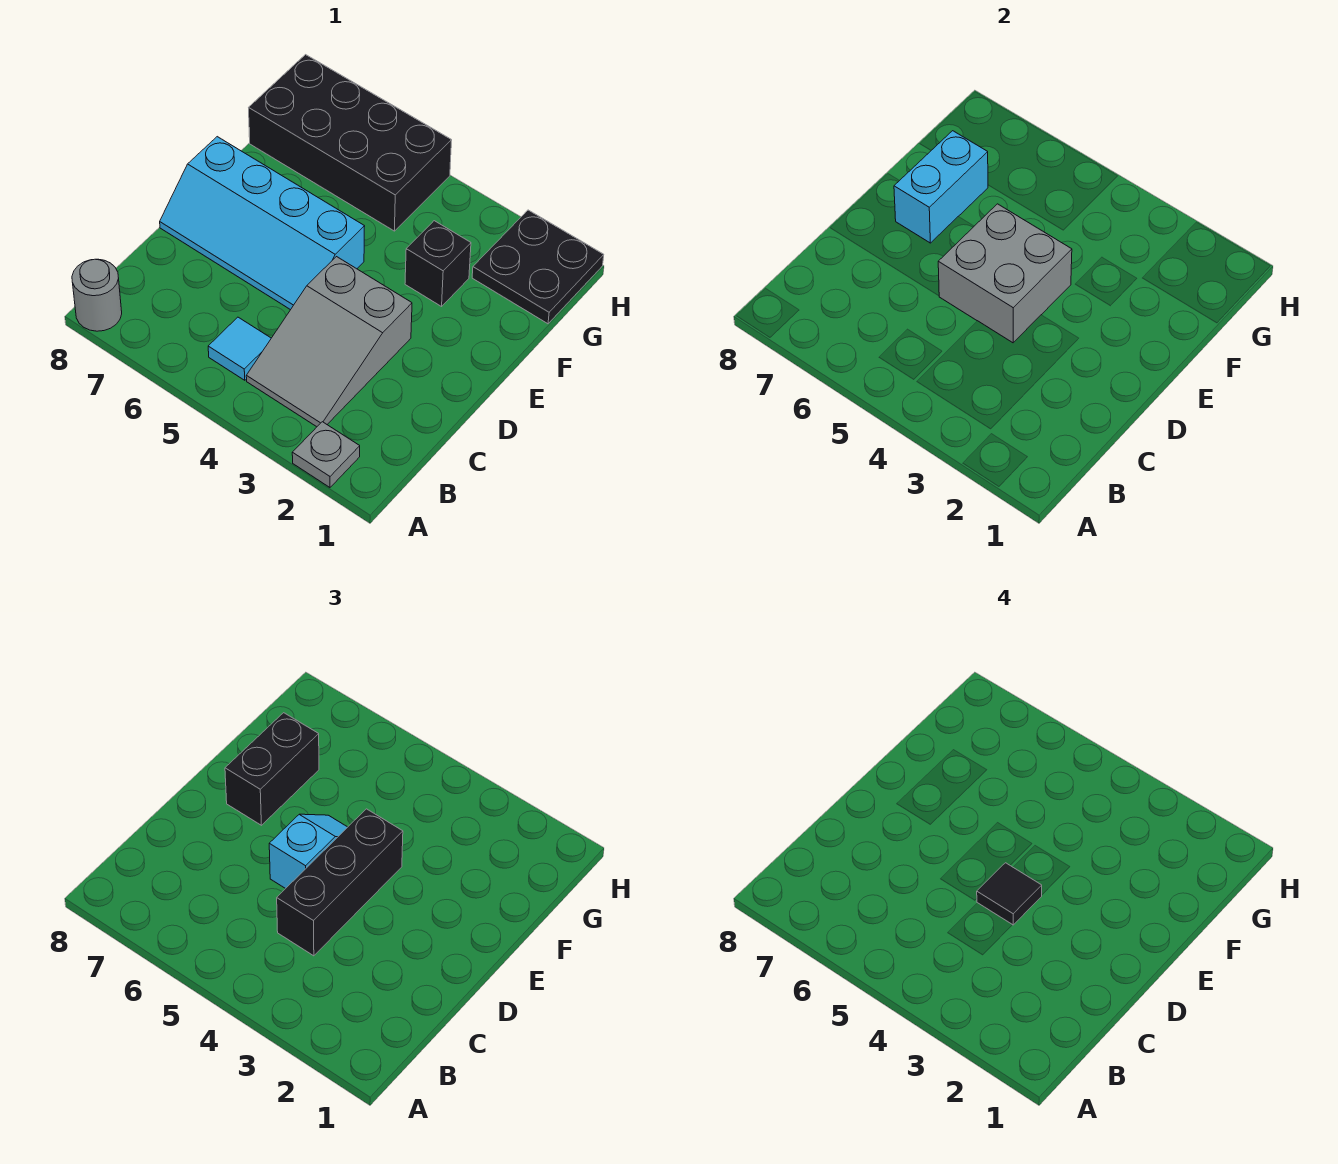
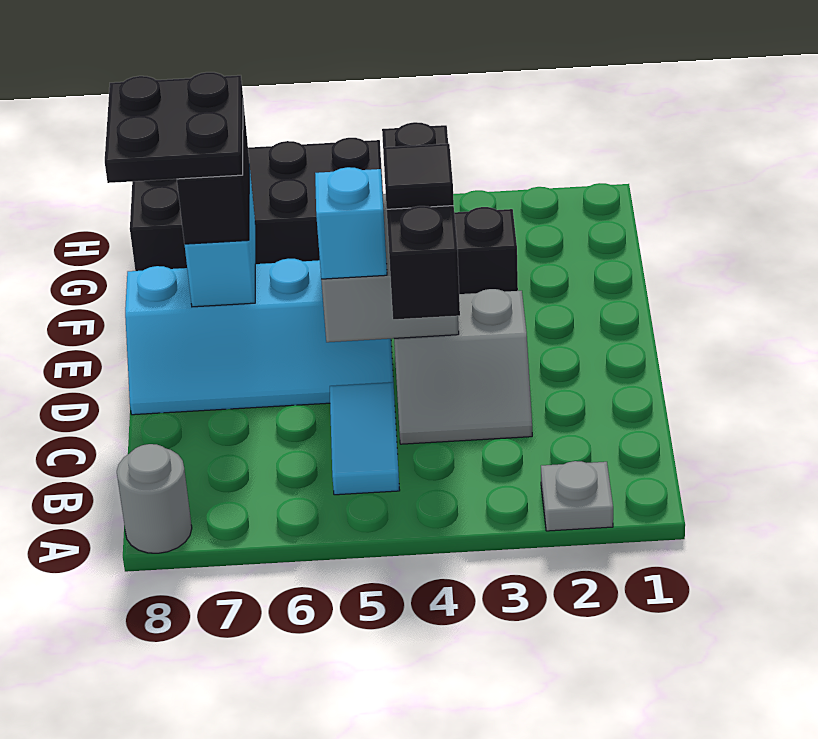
grey slope B3:D4 level 1 top D -> grey slope C3:D4 level 1 top D
cyan tile B5 level 1 -> cyan tile B5:C5 level 1
black plate G1:H2 level 1 -> black plate E7:F8 level 4

